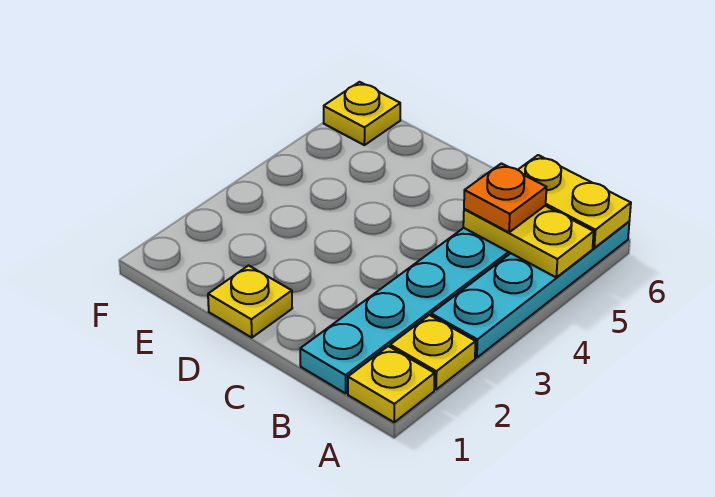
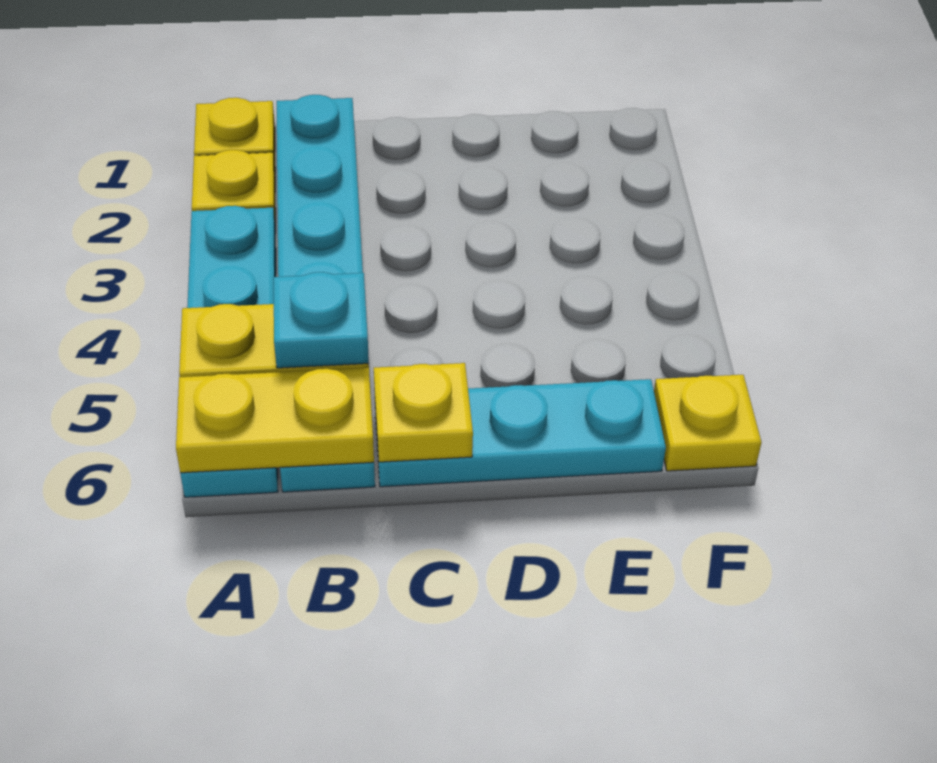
orange plate B5 level 3 -> cyan plate B5 level 3
none -> cyan plate C6:E6 level 1
yellow plate D1 level 1 -> yellow plate C6 level 2

